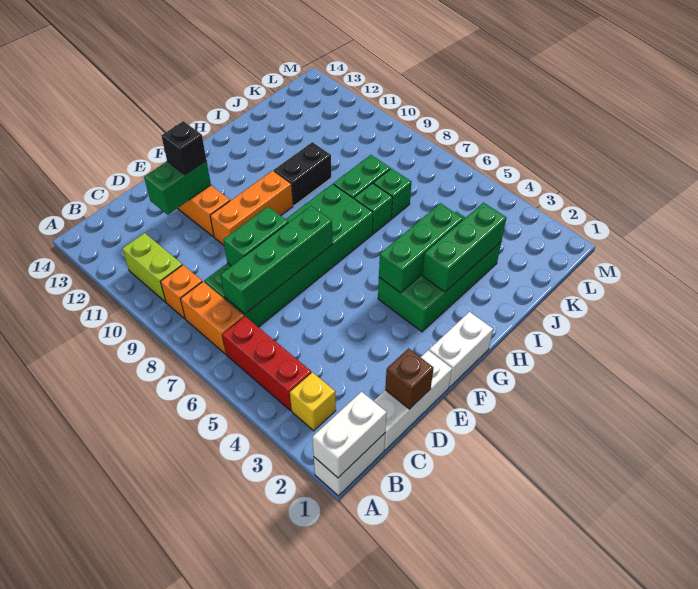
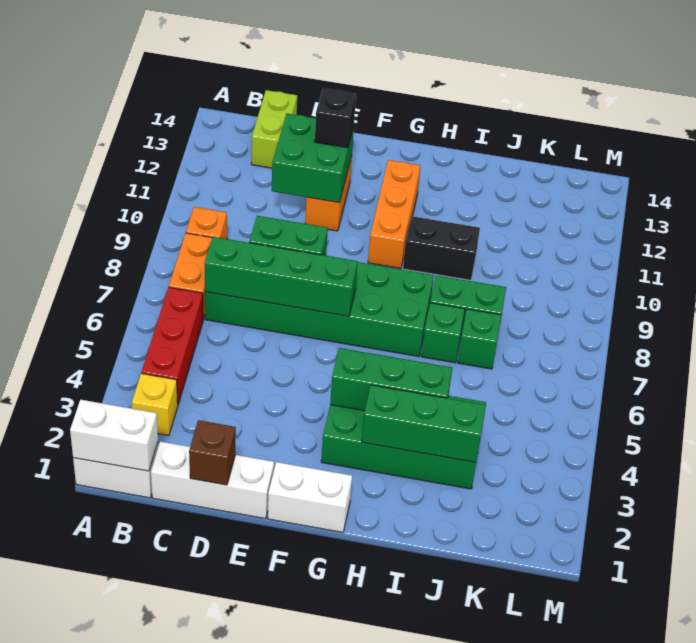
lime brick B10:B11 level 1 -> lime brick C13:C14 level 1
green brick D12:E12 level 2 -> green brick D11:E12 level 2
orange brick E10:G10 level 1 -> orange brick G10:G12 level 1

